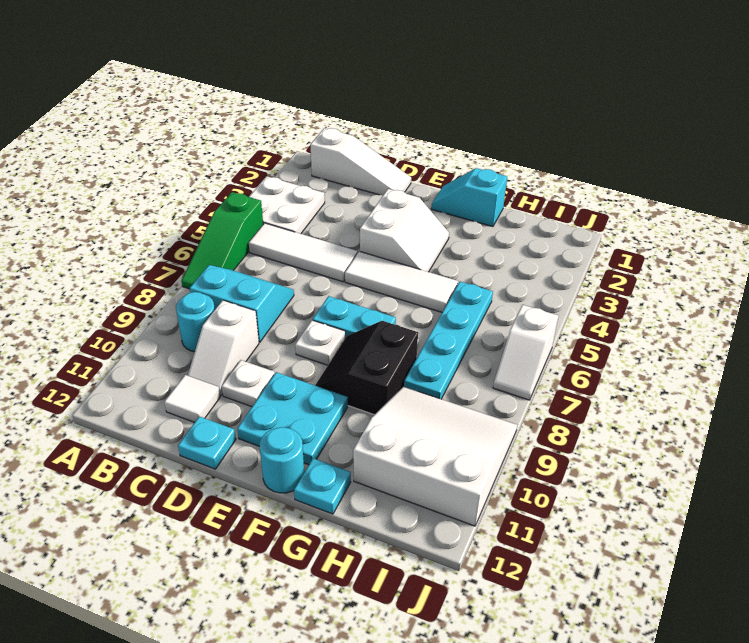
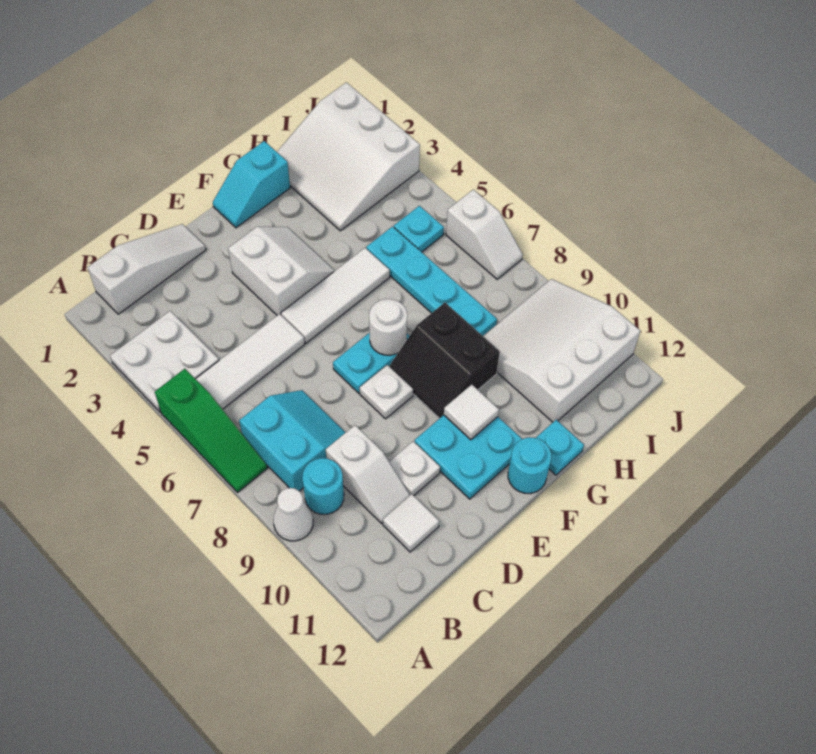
none -> white cone A9 level 1
cyan slope B7:C8 level 1 top 8 -> cyan slope B7:C8 level 1 top B
cyan plate D12 level 1 -> cyan plate I5 level 1
none -> white round brick F7 level 2
none -> white tile F10 level 2
none -> white slope H1:J3 level 1 top J

